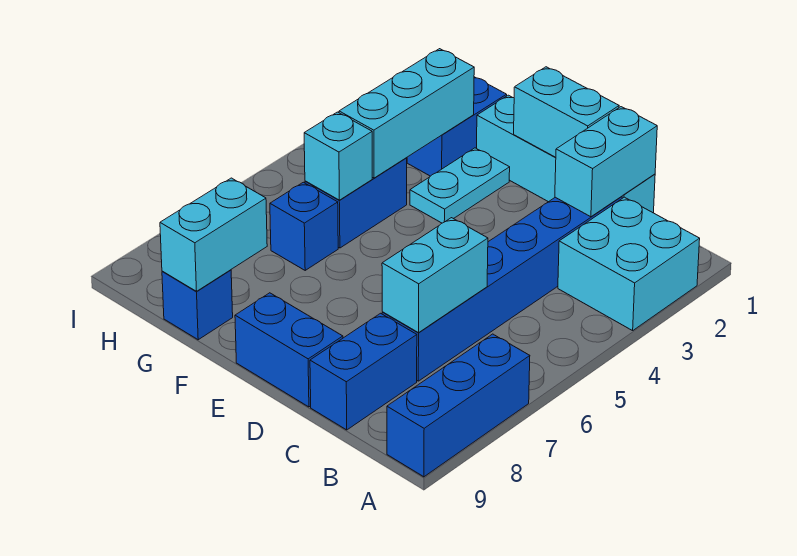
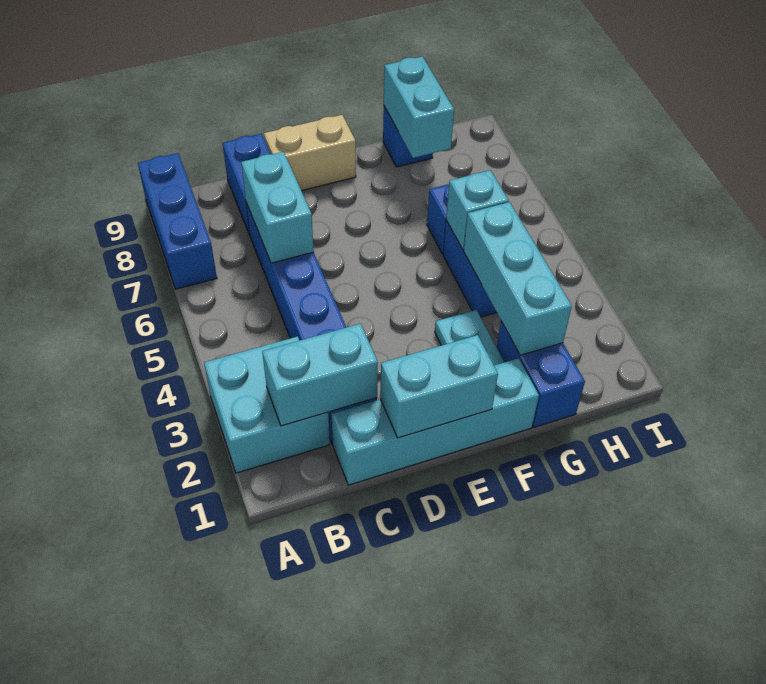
cyan brick C1:C2 level 2 -> cyan brick B2:C2 level 2
blue brick D9:E9 level 1 -> tan brick D9:E9 level 1

